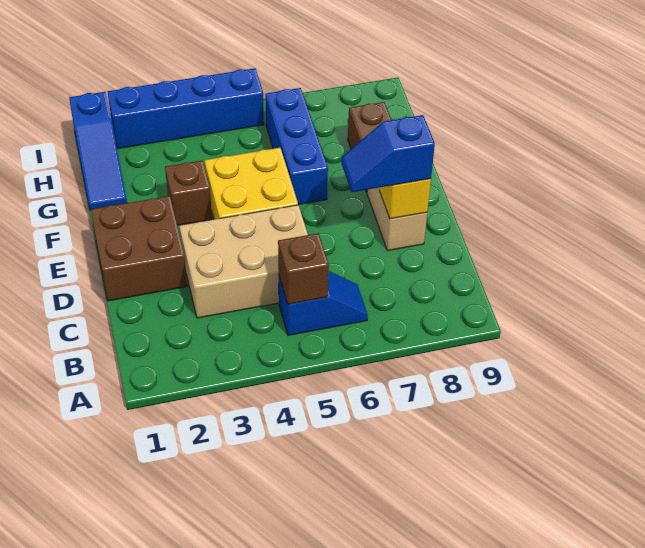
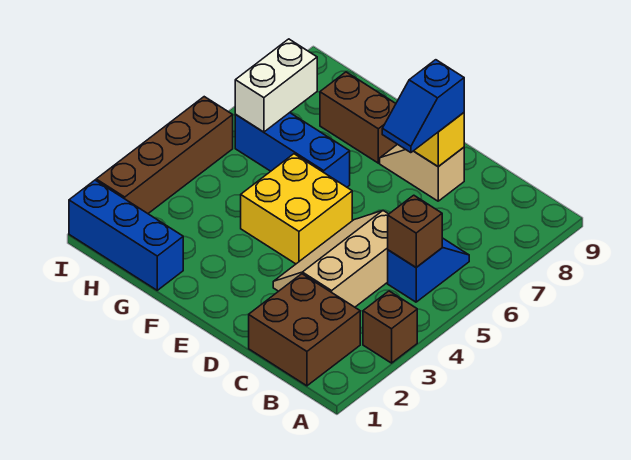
tan brick C3:D5 level 1 -> tan slope C3:D5 level 1 top C
brown brick D1:E2 level 1 -> brown brick B1:C2 level 1
brown brick F3 level 1 -> brown brick A3 level 1
blue slope G1:I1 level 1 top I -> blue brick G1:I1 level 1
none -> white brick H6:H7 level 2
blue brick I2:I5 level 1 -> brown brick I2:I5 level 1

